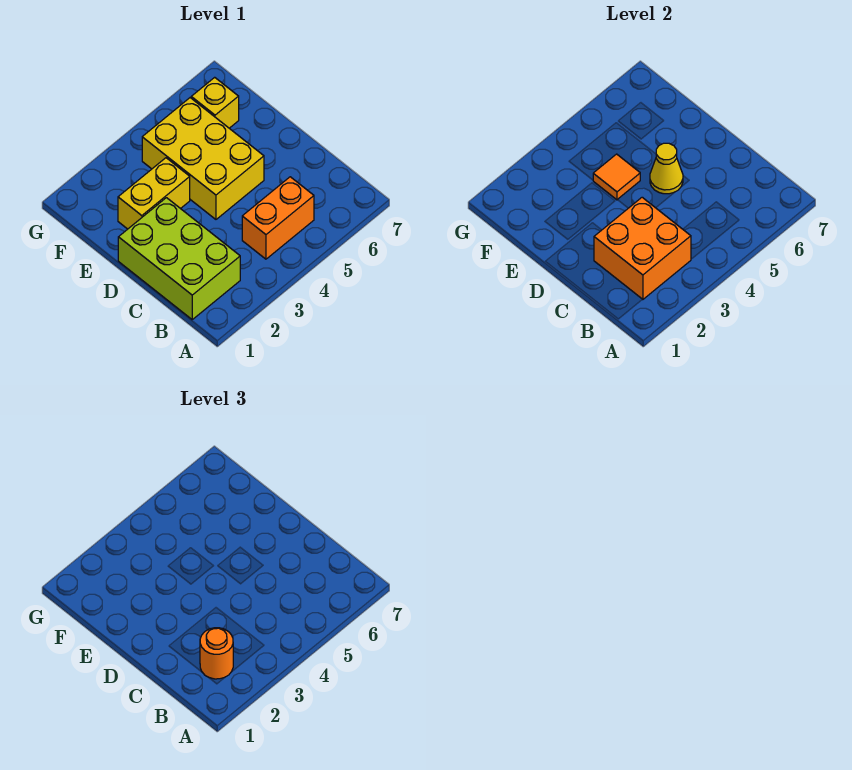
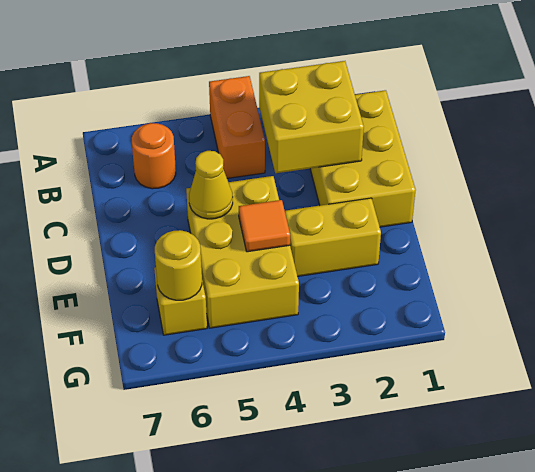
lime brick B1:D2 level 1 -> yellow brick B1:D2 level 1
orange brick B2:C3 level 2 -> yellow brick B2:C3 level 2
orange round brick B2 level 3 -> orange round brick B6 level 1
orange brick B4:B5 level 1 -> orange brick A4:B4 level 1
none -> yellow round brick F6 level 2

